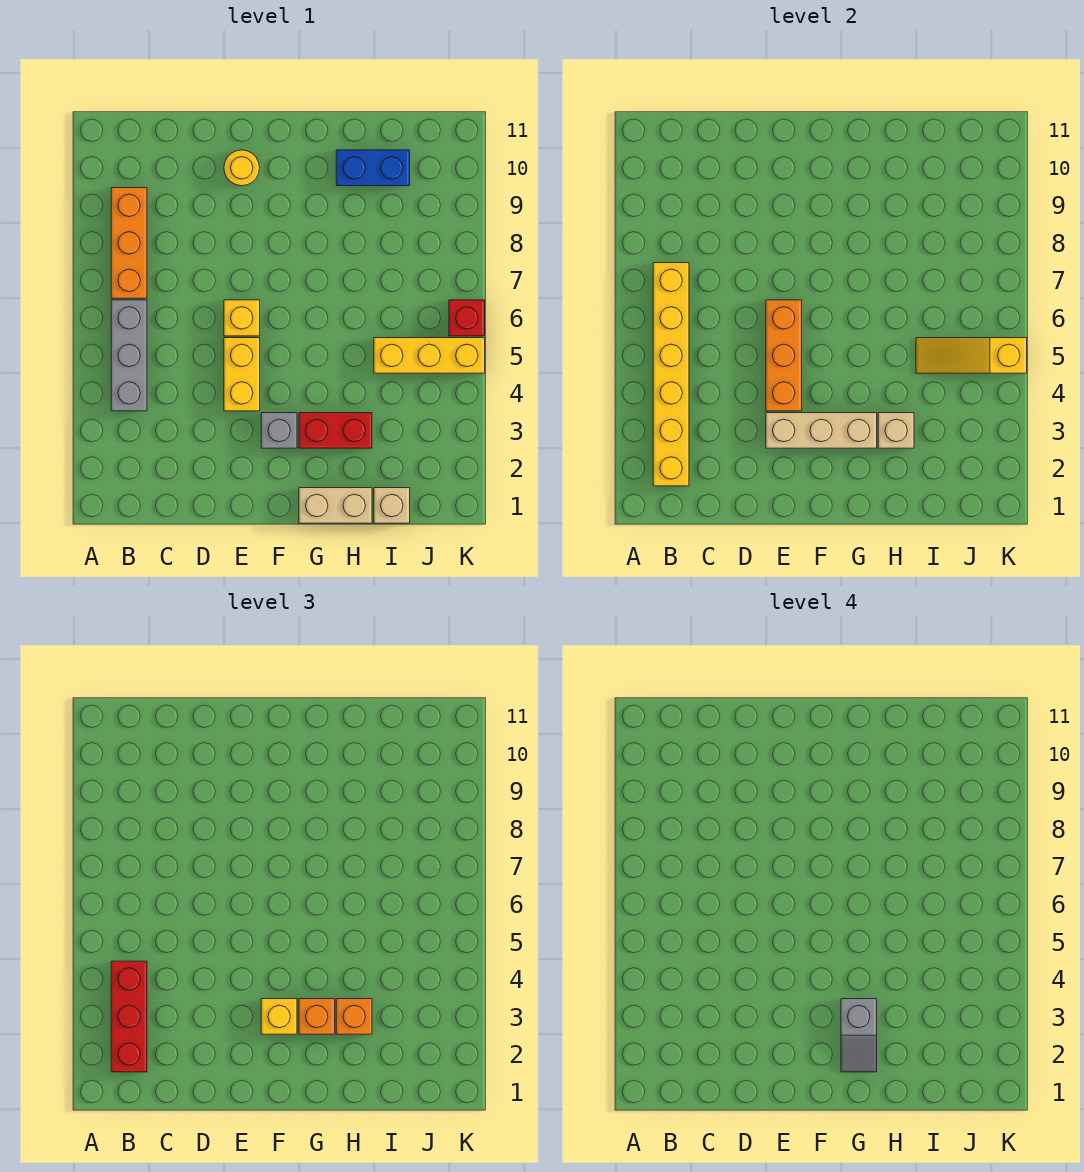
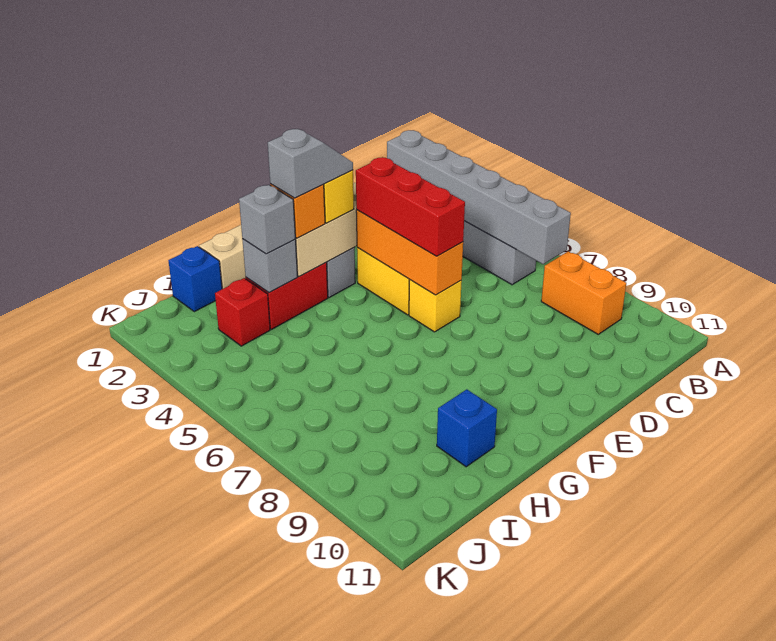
yellow brick B2:B7 level 2 -> grey brick B2:B7 level 2
red brick B2:B4 level 3 -> red brick E4:E6 level 3
orange brick B7:B9 level 1 -> orange brick B8:B9 level 1
yellow round brick E10 level 1 -> none
grey slope G2:G3 level 4 top 3 -> grey slope F3:G3 level 4 top G
tan brick H3 level 2 -> grey brick H3 level 2
orange brick H3 level 3 -> grey brick H3 level 3
blue brick H10:I10 level 1 -> blue brick H10 level 1
tan brick I1 level 1 -> blue brick I1 level 1
yellow brick I5:K5 level 1 -> none
yellow slope I5:K5 level 2 top K -> none
red brick K6 level 1 -> red brick I3 level 1

